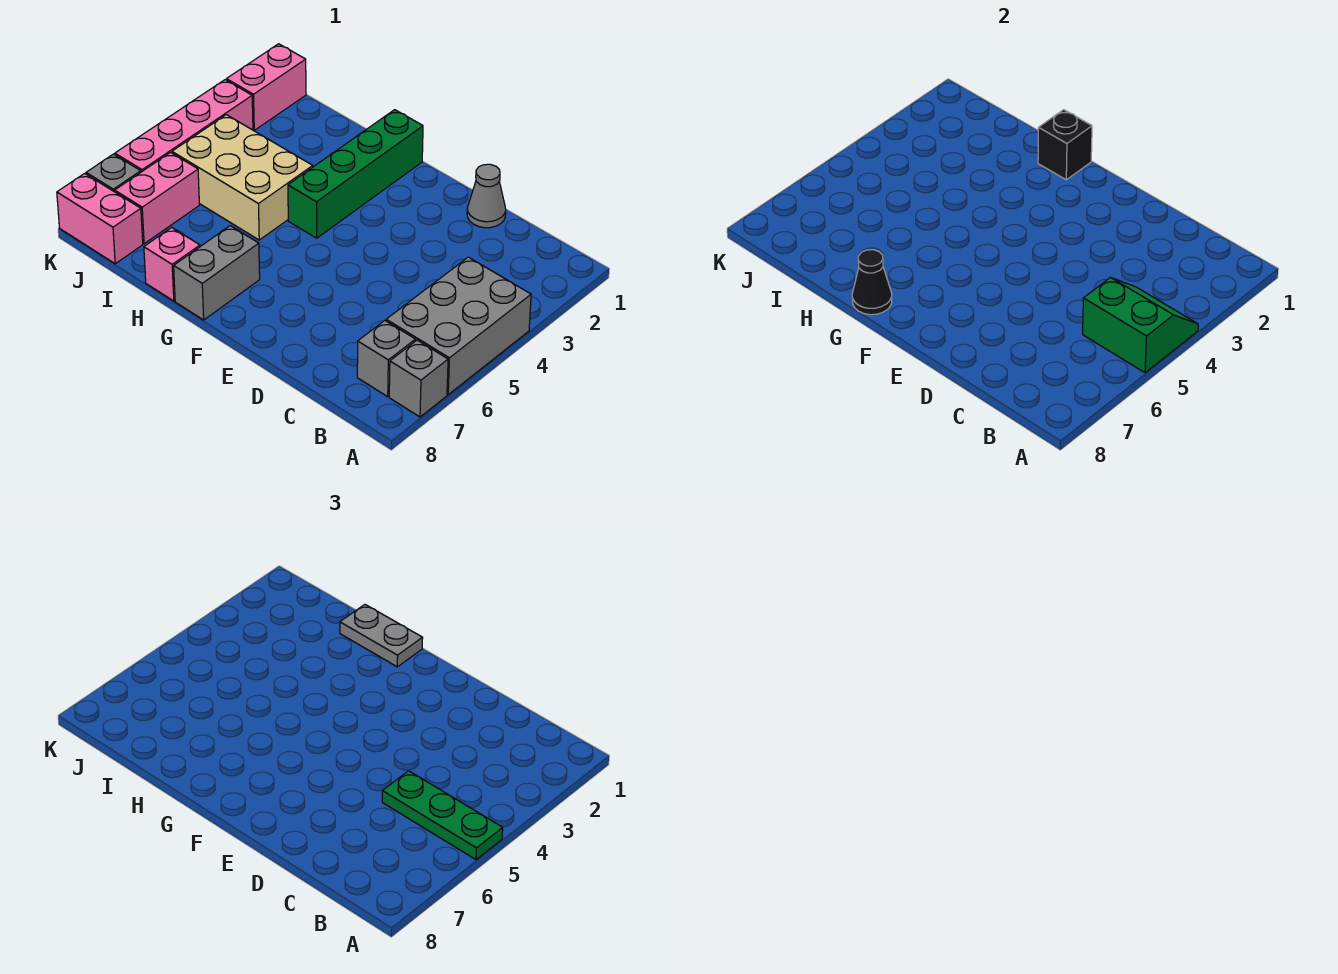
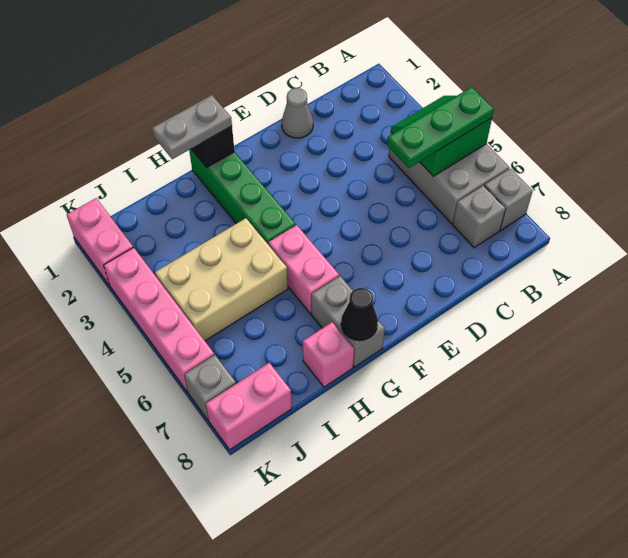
pink brick J6:J7 level 1 -> pink brick G5:G6 level 1

